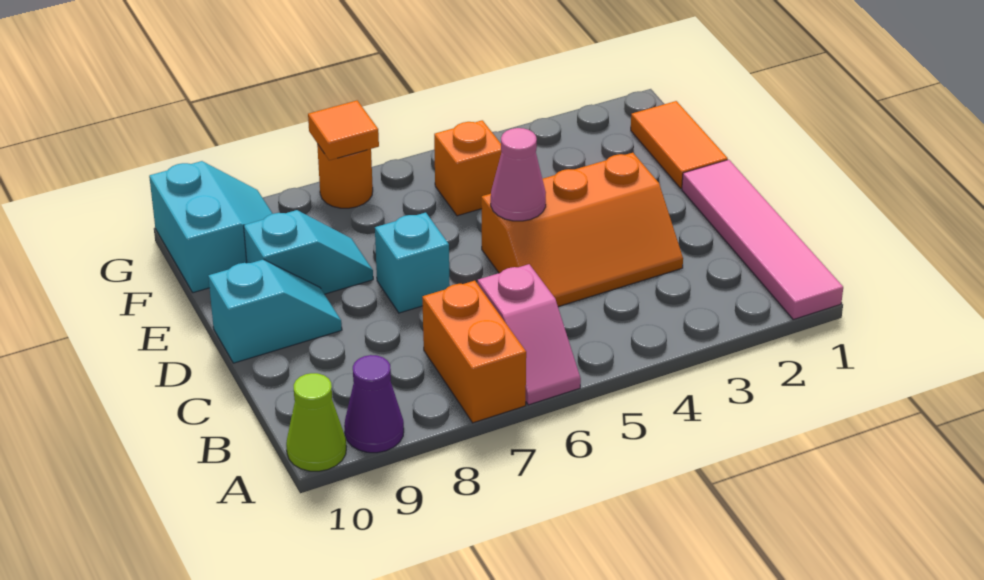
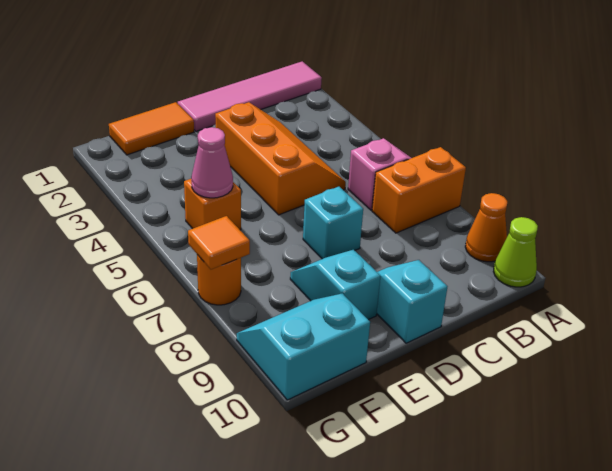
purple cone A9 level 1 -> orange cone A9 level 1
pink cone D5 level 2 -> pink cone F5 level 2

